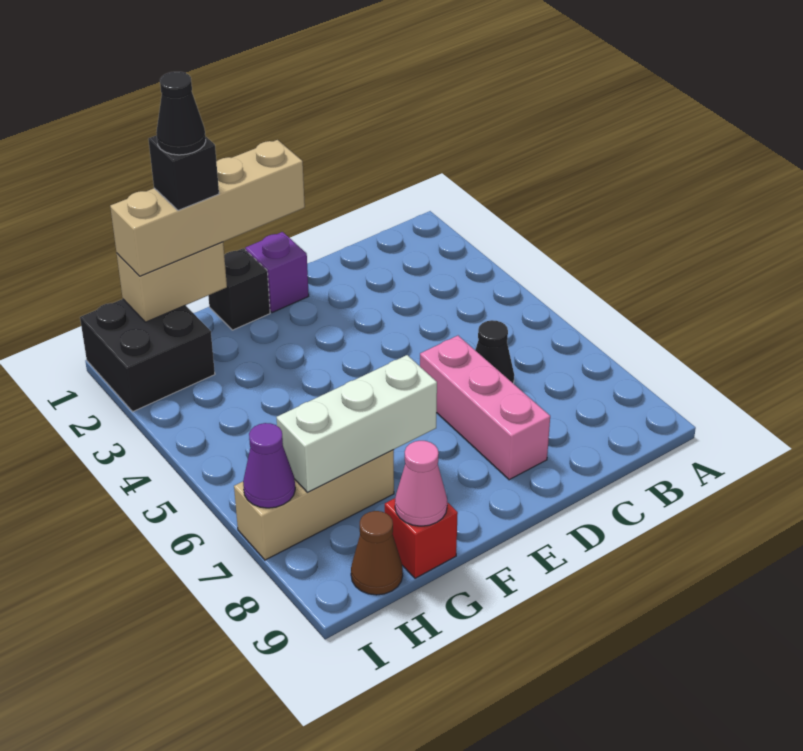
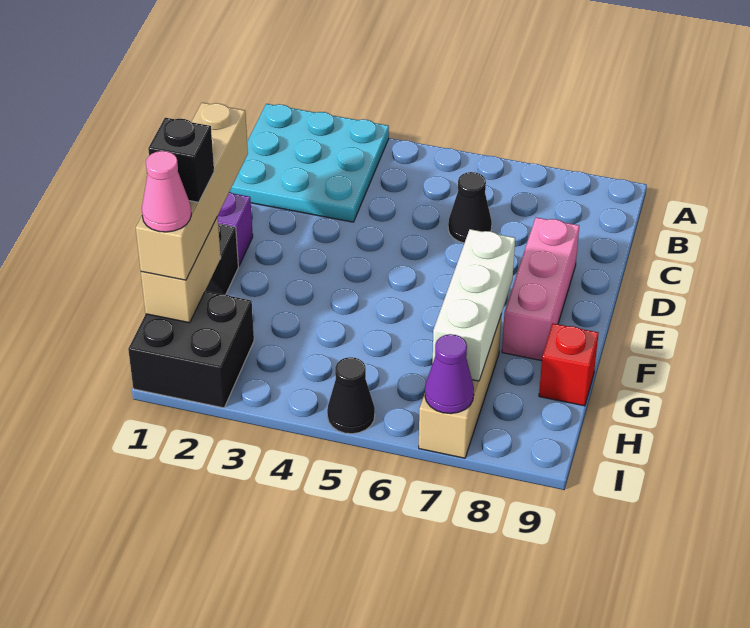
none -> cyan plate A1:C3 level 1
pink brick D6:D8 level 1 -> pink brick D8:F8 level 1
black cone G1 level 5 -> black cone I5 level 1
pink cone G9 level 2 -> pink cone H1 level 4
brown cone H9 level 1 -> none

